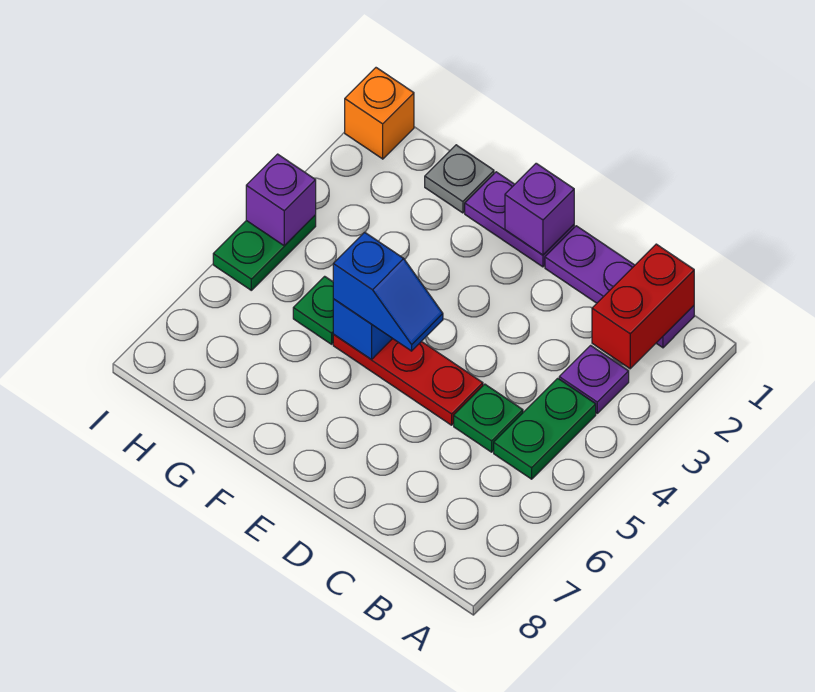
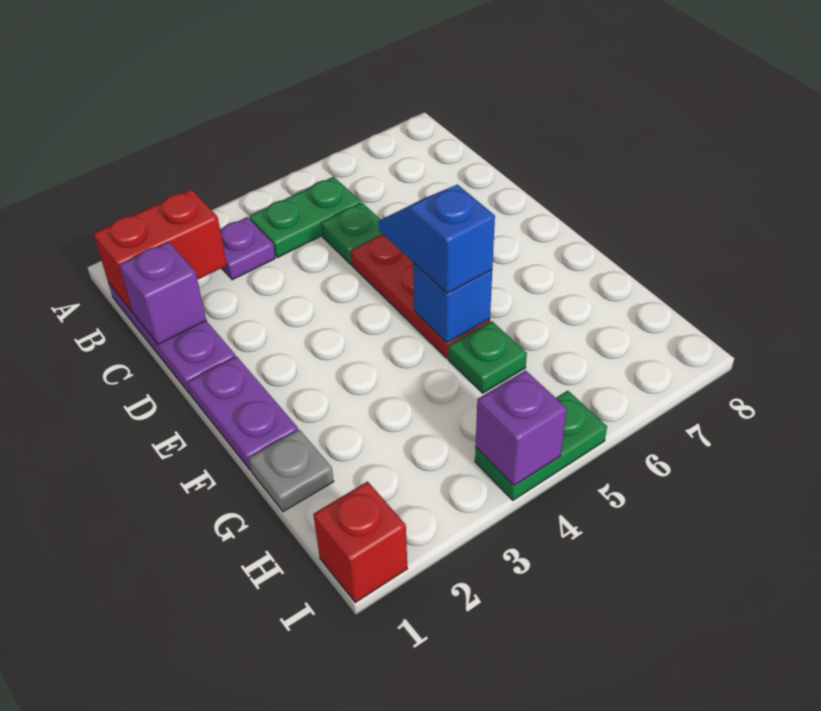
purple brick E1 level 2 -> purple brick C1 level 2
orange brick I1 level 1 -> red brick I1 level 1

